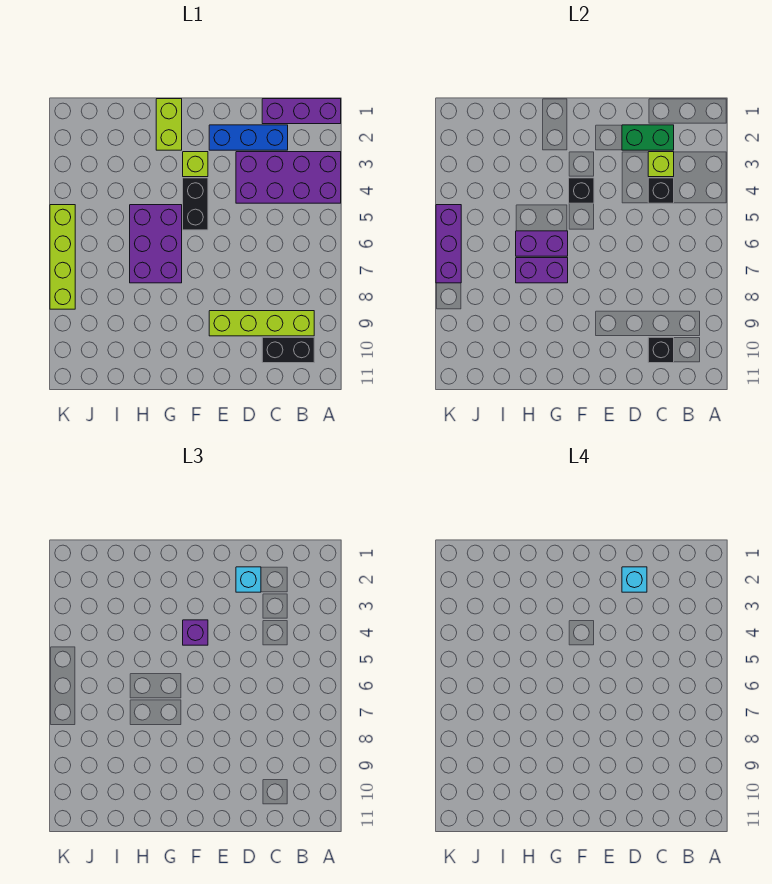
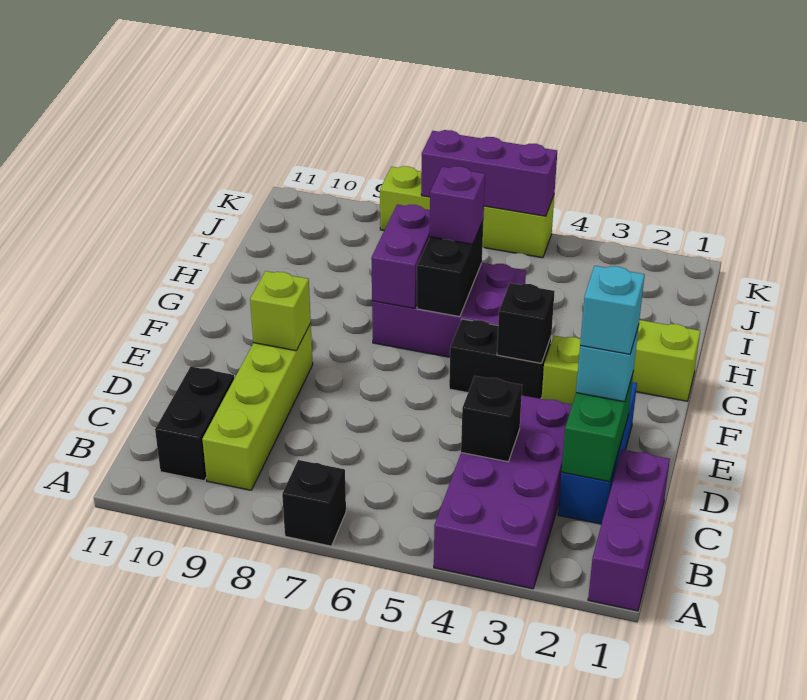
lime brick C3 level 2 -> lime brick E9 level 2
black brick C10 level 2 -> black brick A7 level 1
purple brick F4 level 3 -> purple brick H6 level 3
purple brick G6:H6 level 2 -> black brick G6:H6 level 2

